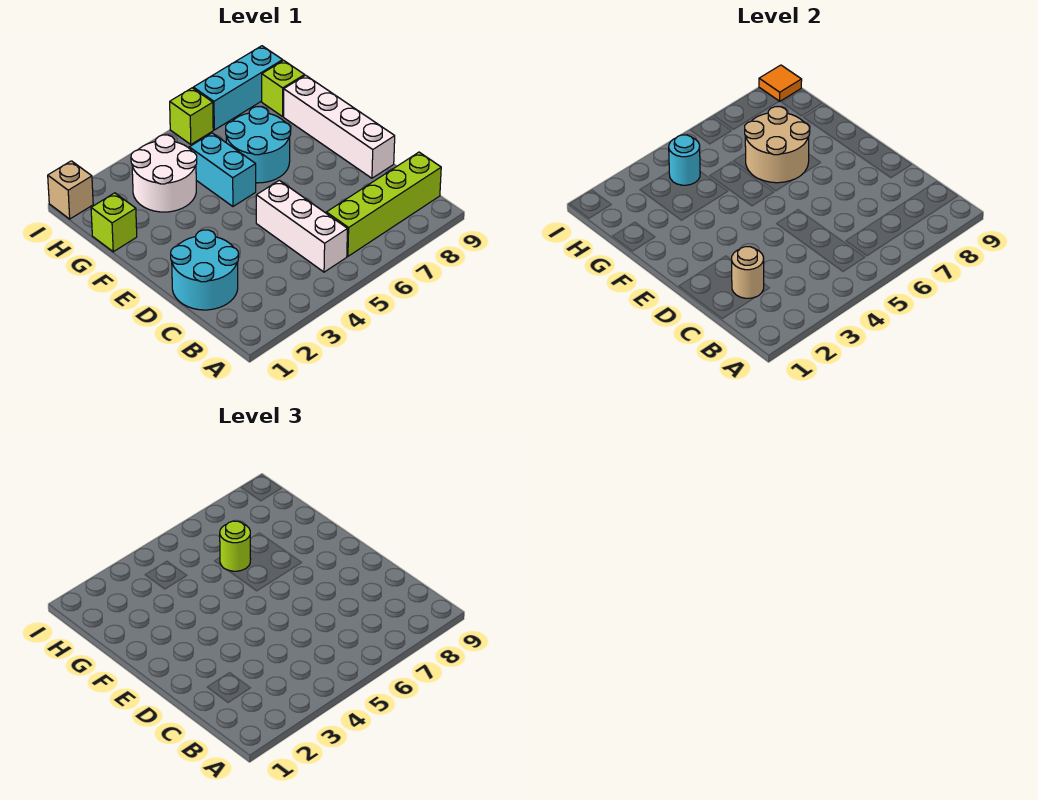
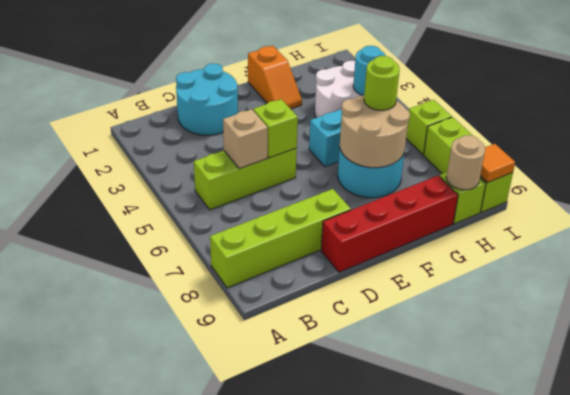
white brick B5:D5 level 1 -> lime brick B5:D5 level 1
lime brick B6:B9 level 1 -> lime brick A8:D8 level 1
tan round brick C2 level 2 -> tan round brick H9 level 2
white brick D9:G9 level 1 -> red brick D9:G9 level 1
none -> orange slope F1:F2 level 1 top 1
lime brick G1 level 1 -> lime brick D5 level 2
tan brick I1 level 1 -> tan brick C5 level 2
cyan brick I7:I9 level 1 -> lime brick I7:I9 level 1

